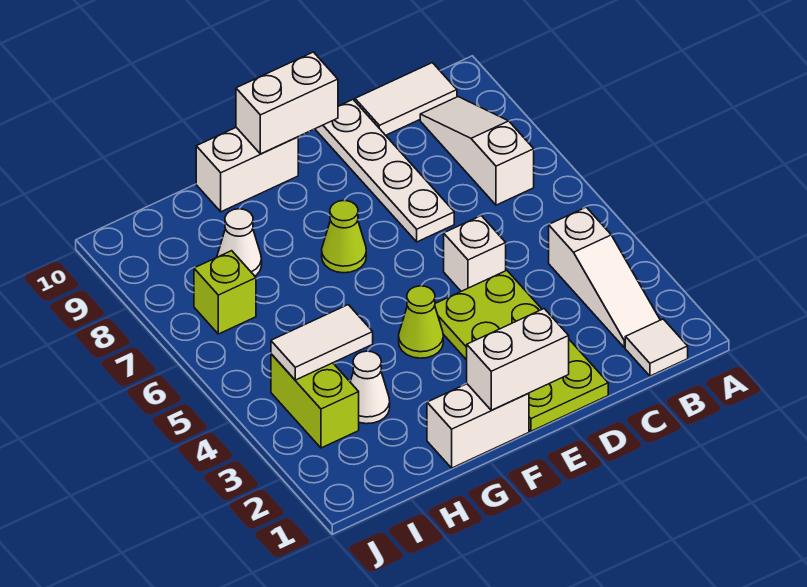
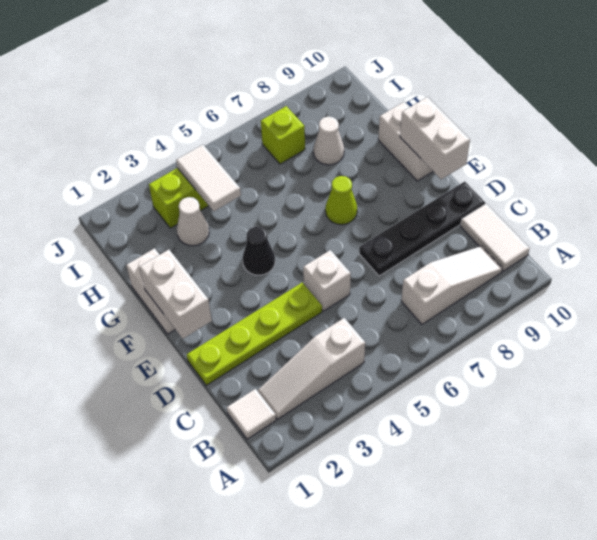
lime plate D1:E4 level 1 -> lime plate D1:D4 level 1
white plate D7:D10 level 1 -> black plate D7:D10 level 1
lime cone F4 level 1 -> black cone F4 level 1

